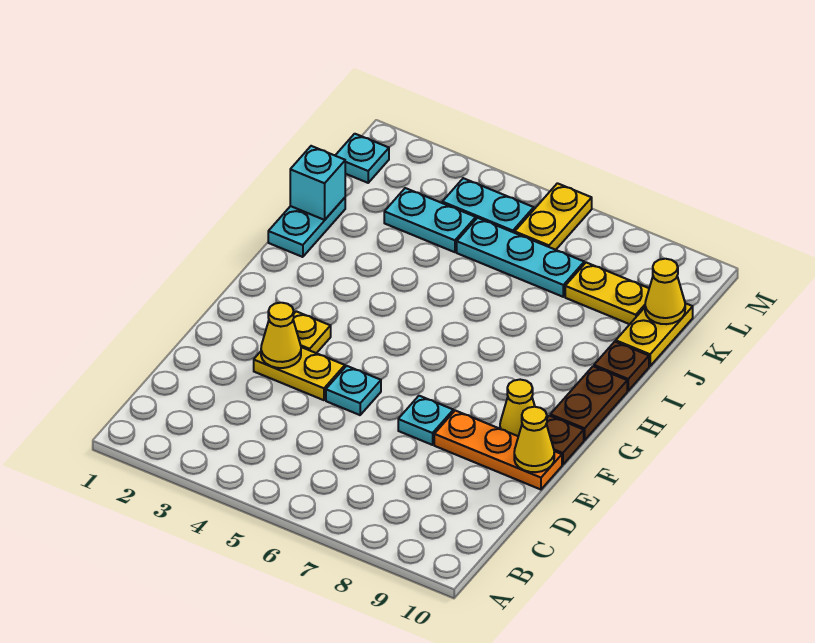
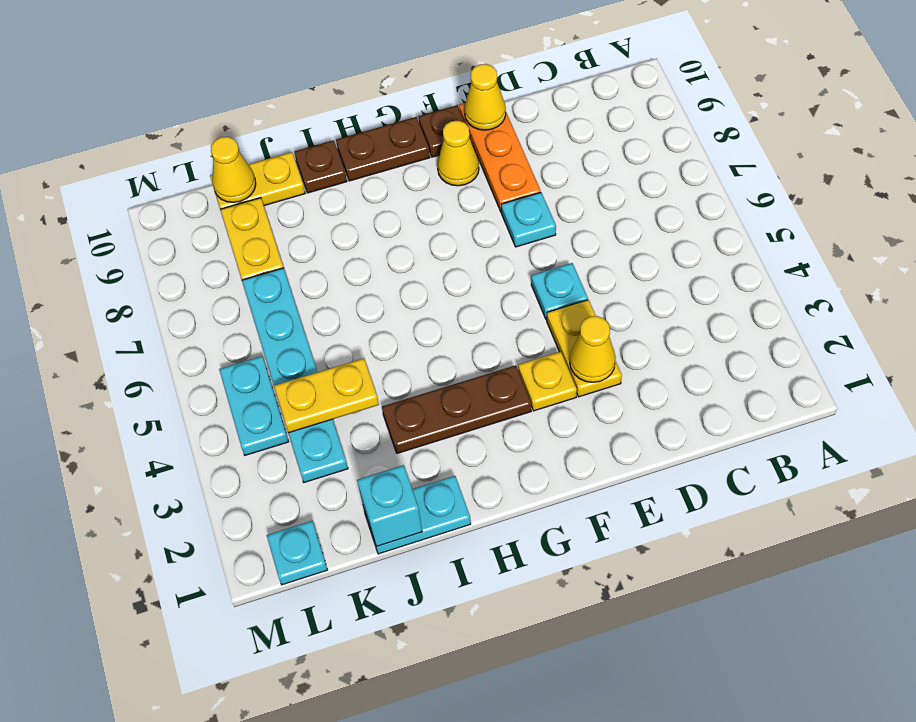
none -> brown plate G3:I3 level 1
yellow plate L6:M6 level 1 -> yellow plate J4:K4 level 2

